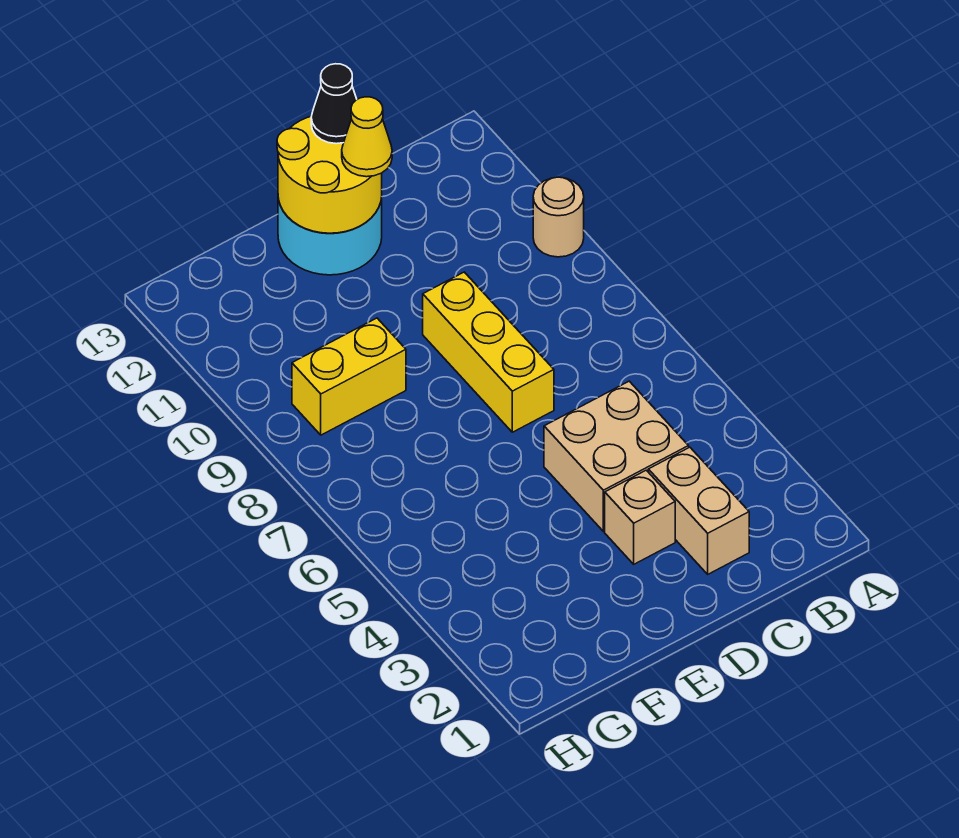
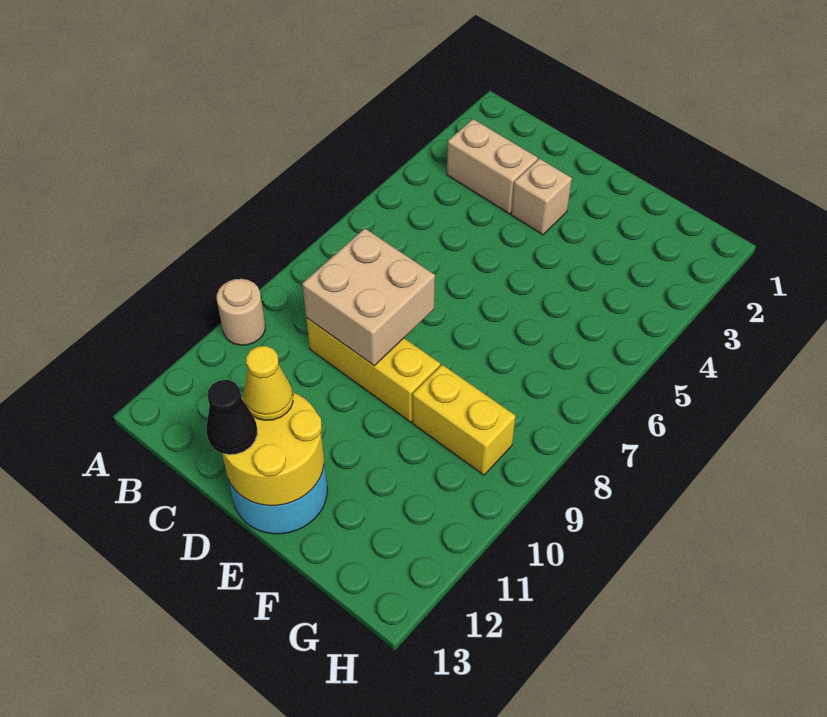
tan brick C2:C3 level 1 -> tan brick B3:C3 level 1
tan brick C4:D5 level 1 -> tan brick C8:D9 level 2
yellow brick D7:D9 level 1 -> yellow brick C9:E9 level 1

